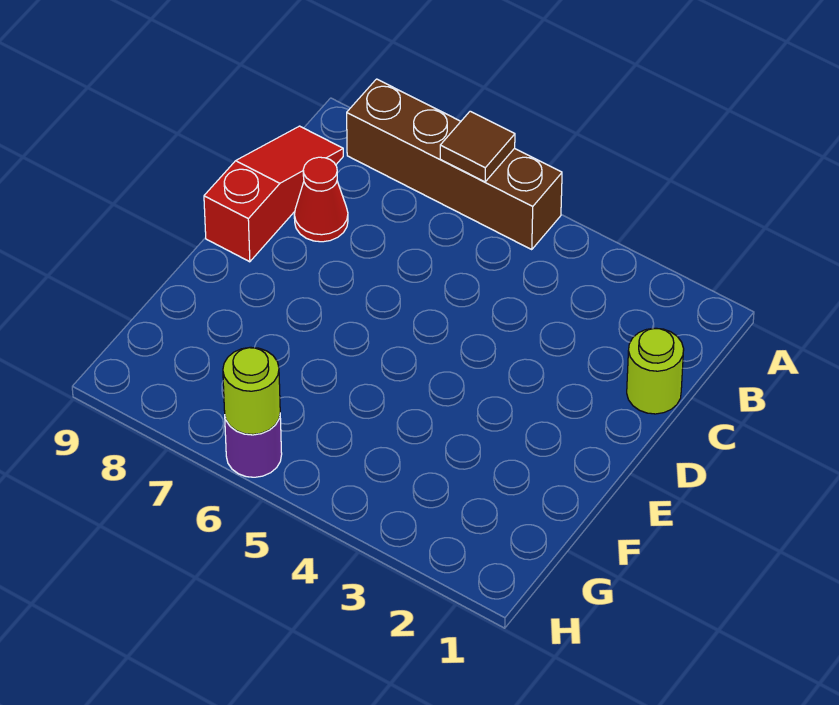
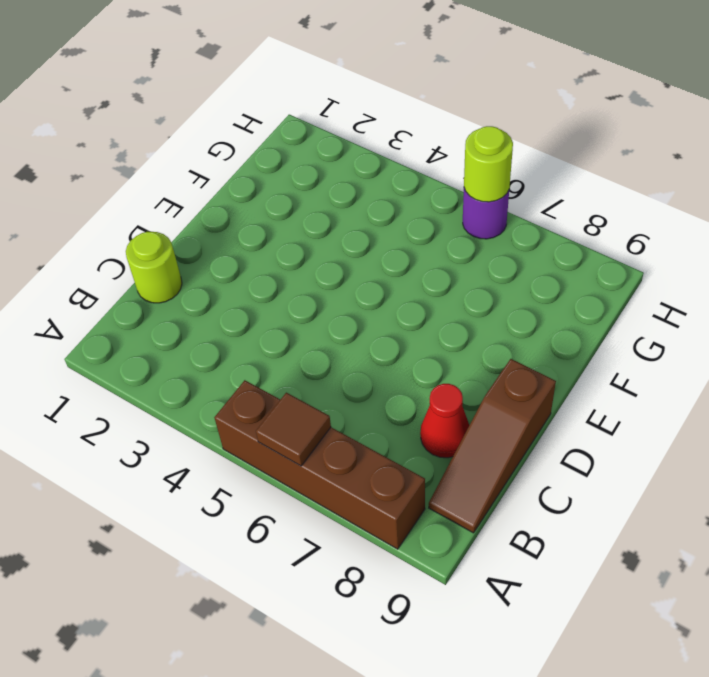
red slope B9:D9 level 1 top D -> brown slope B9:D9 level 1 top D

